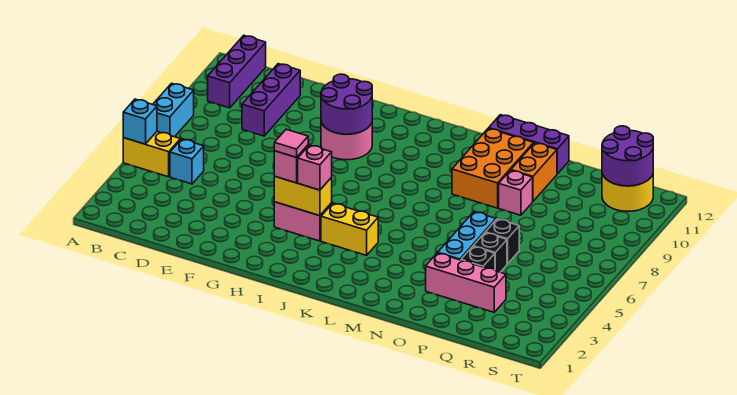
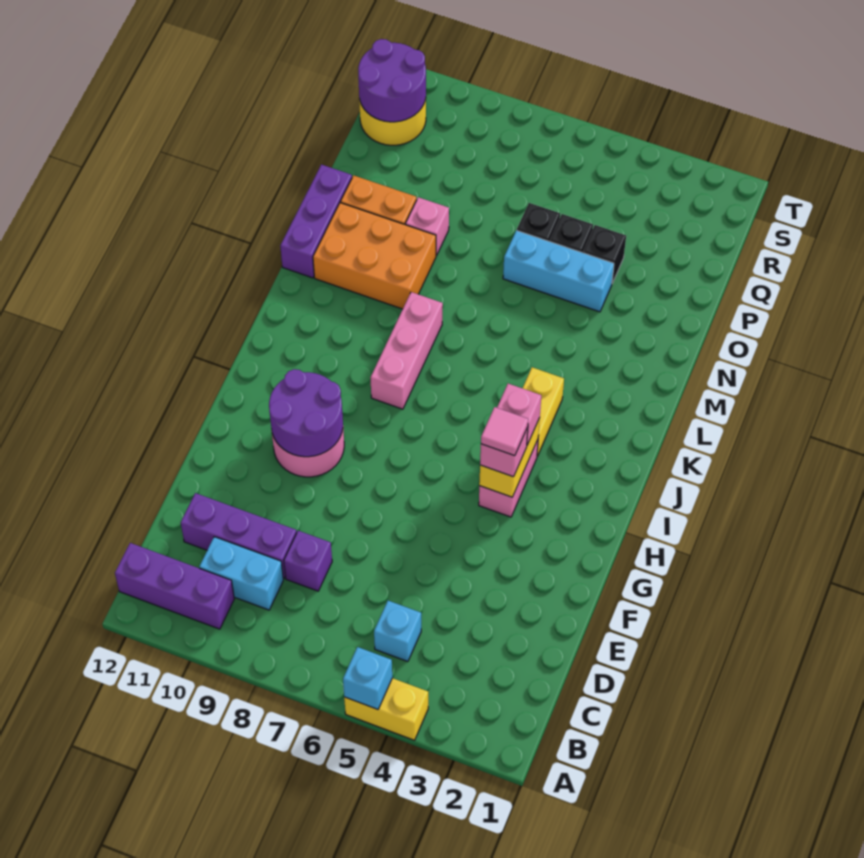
yellow brick A5:B5 level 1 -> yellow brick A4:A5 level 1
cyan brick A7:A8 level 1 -> cyan brick C9:C10 level 1
none -> purple brick D8 level 1
pink brick O3:Q3 level 1 -> pink brick J8:L8 level 1

